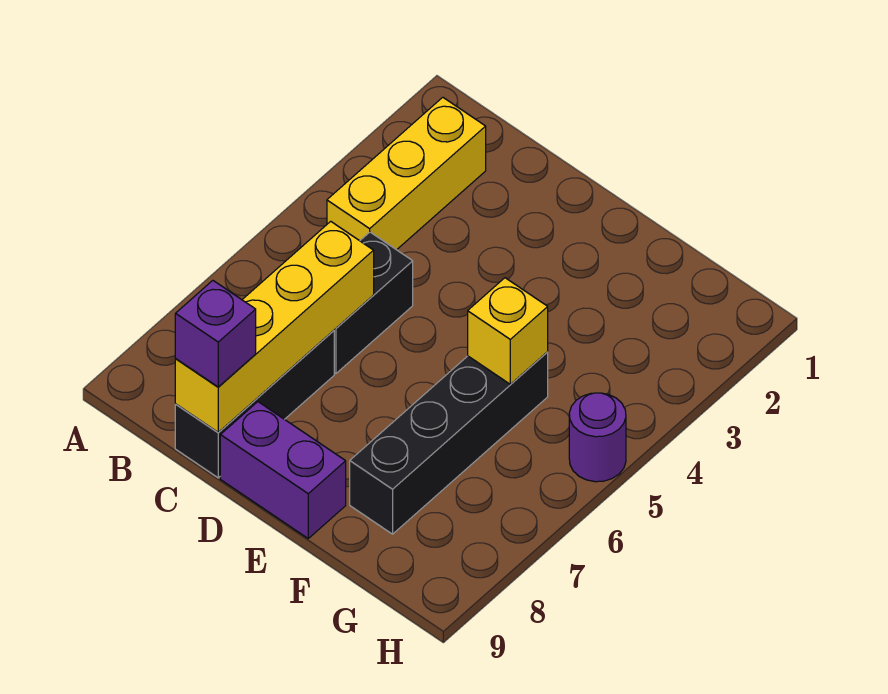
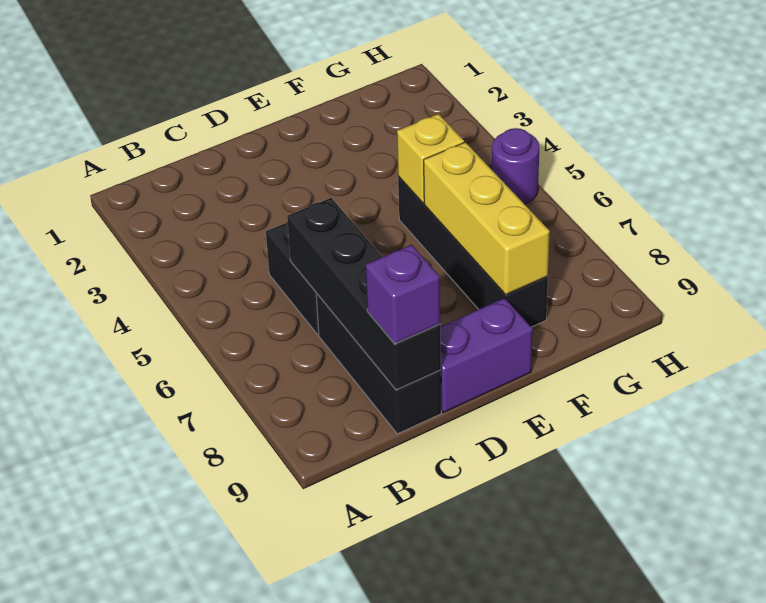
yellow brick B2:B4 level 1 -> yellow brick F6:F8 level 2
yellow brick C6:C9 level 2 -> black brick C6:C9 level 2

